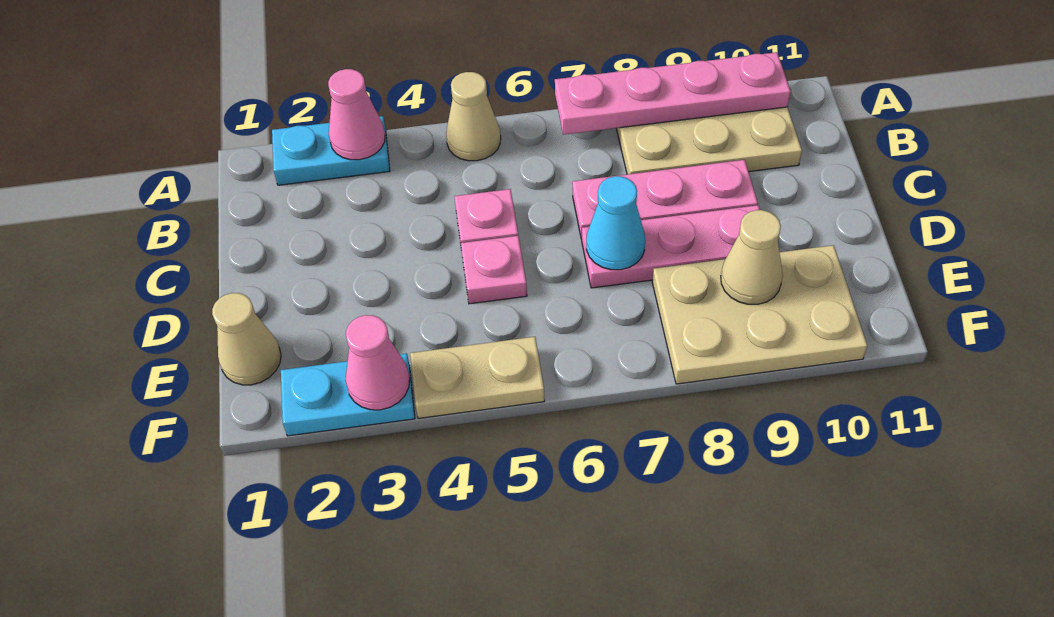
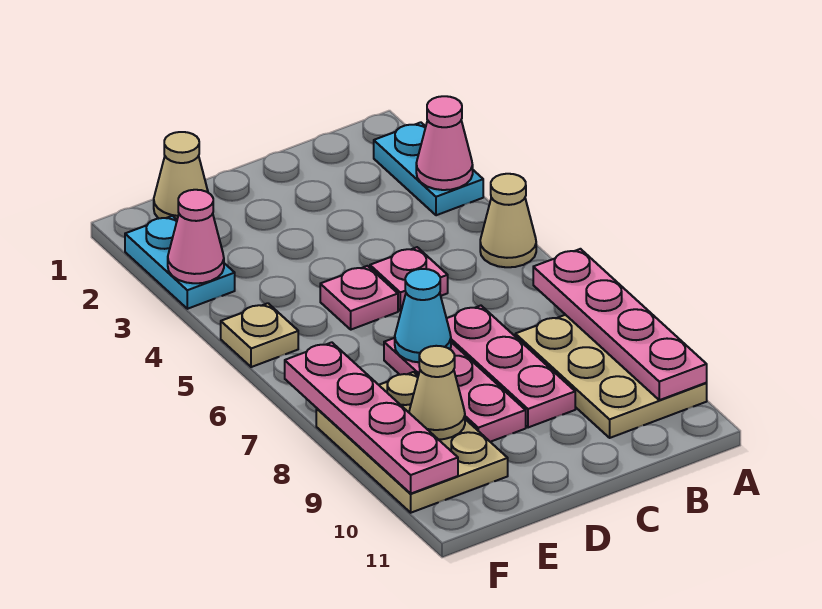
tan plate F4:F5 level 1 -> tan plate F5 level 1
none -> pink plate F7:F10 level 2

